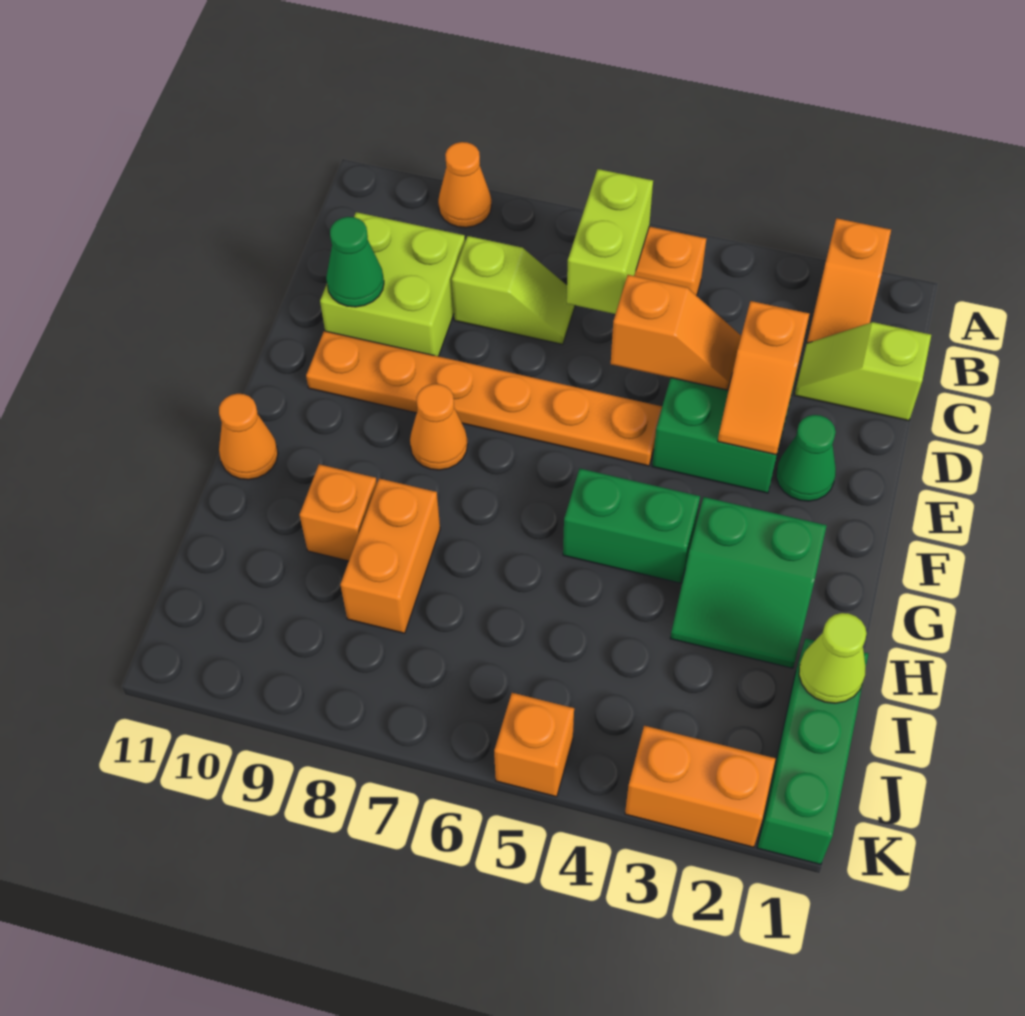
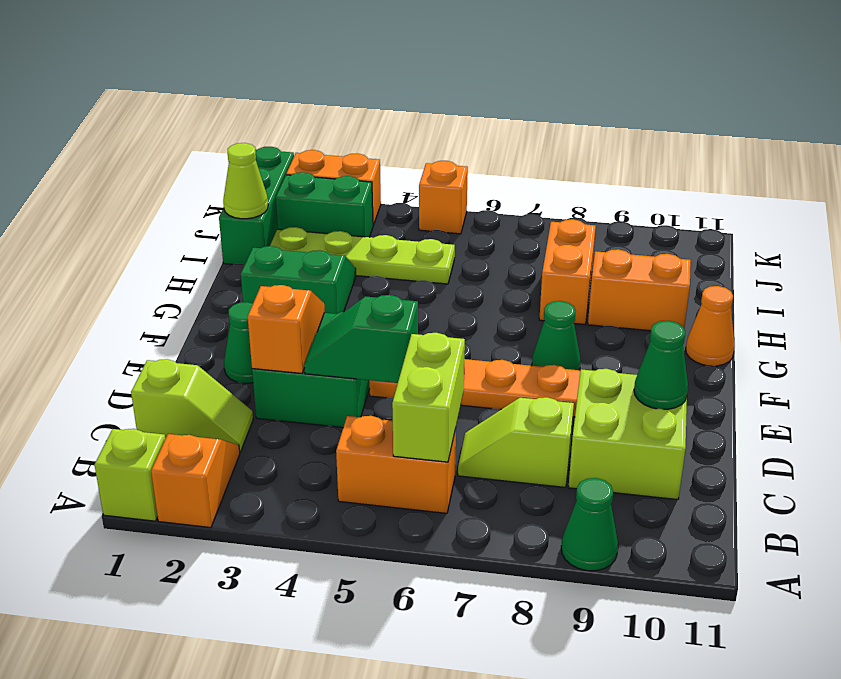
none -> lime brick A1 level 1
orange cone A9 level 1 -> green cone A9 level 1
orange slope D4:D5 level 2 top 5 -> green slope D4:D5 level 2 top 5
orange cone F8 level 1 -> green cone F8 level 1
green brick G4:G5 level 1 -> green brick J2:J3 level 1
orange brick H9 level 1 -> orange brick H9:H10 level 1
none -> lime plate I2:I5 level 1

